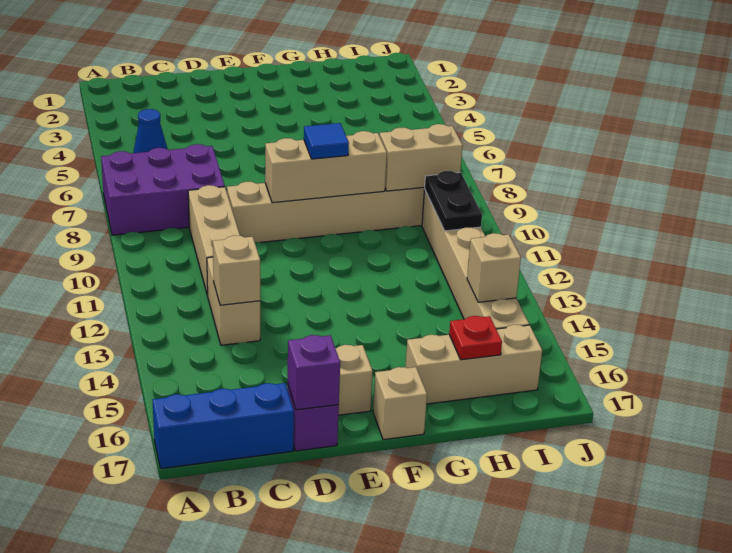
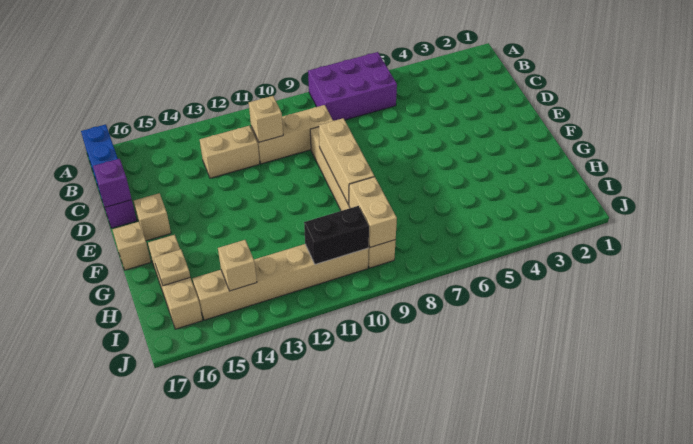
purple brick A7:C8 level 1 -> purple brick A6:B8 level 1
blue cone B5 level 1 -> none
tan brick C13 level 2 -> tan brick C11 level 2
blue tile F9 level 3 -> none
red plate H16 level 2 -> tan plate H16 level 2
black plate I10:I11 level 2 -> black brick I10:I11 level 2

